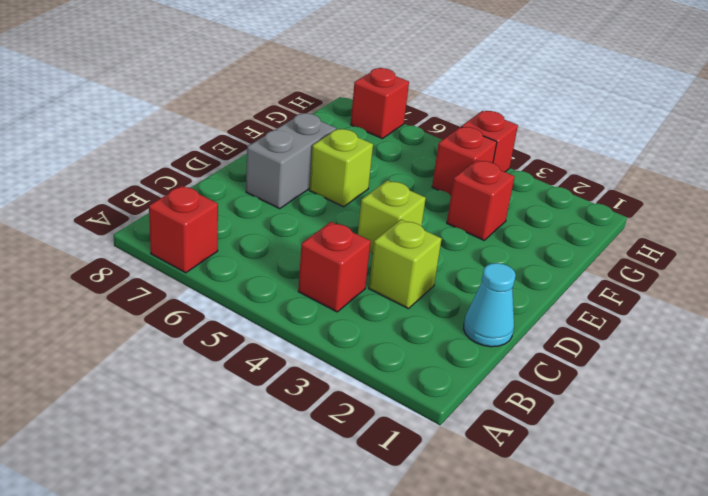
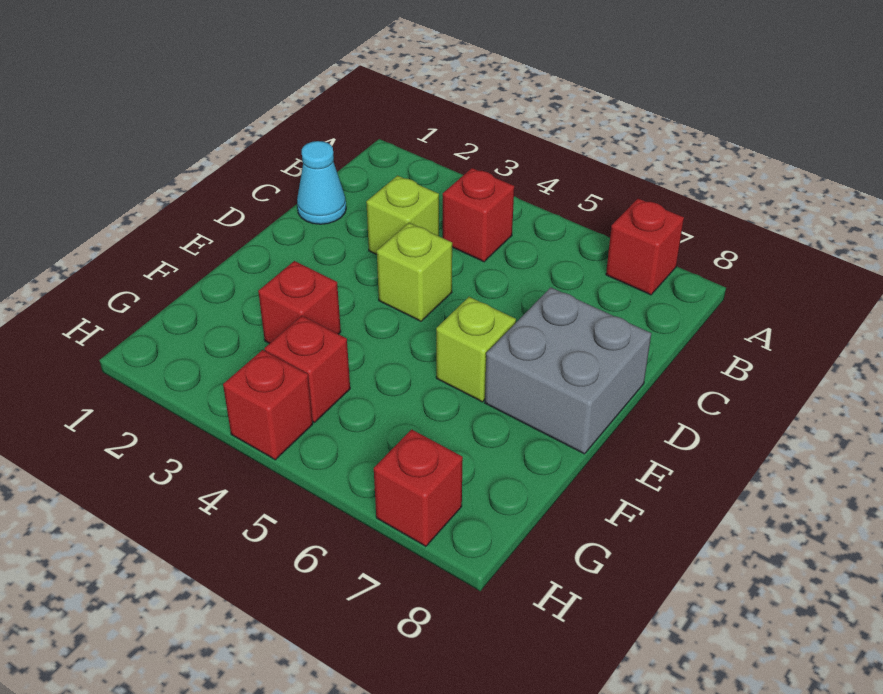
grey brick D7:E7 level 1 -> grey brick D7:E8 level 1

